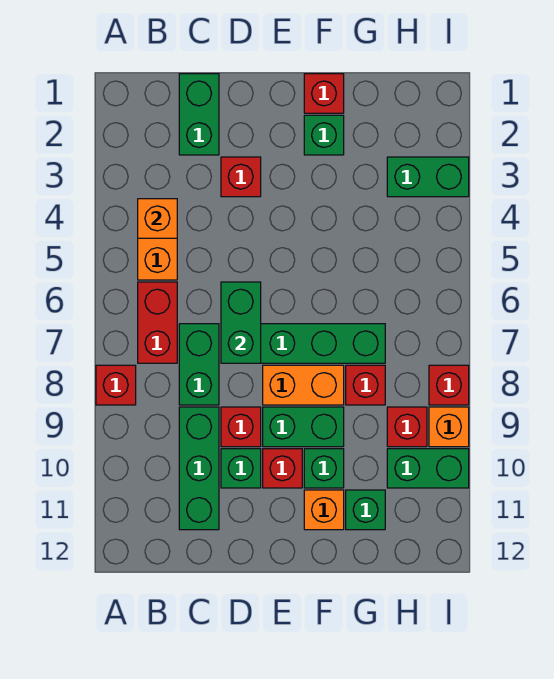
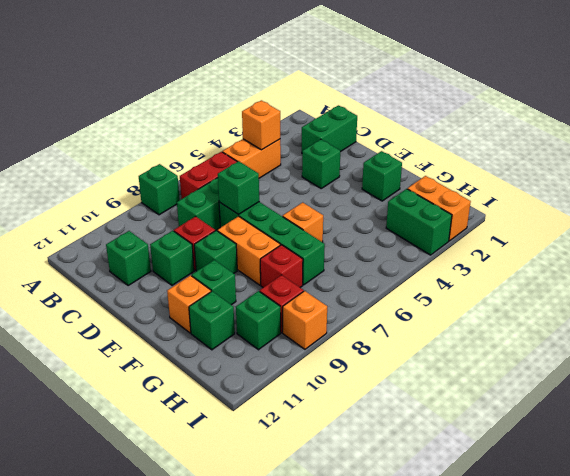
red brick A8 level 1 -> green brick A8 level 1
green brick C9:C11 level 1 -> green brick C11 level 1
red brick D3 level 1 -> green brick D3 level 1
green brick D6:D7 level 2 -> green brick D7 level 2
green brick E9:F9 level 1 -> green brick E9 level 1
red brick E10 level 1 -> none
red brick F1 level 1 -> none
none -> orange brick F6 level 1
none -> orange brick H2:I2 level 1
green brick H10:I10 level 1 -> green brick H10 level 1
red brick I8 level 1 -> none

